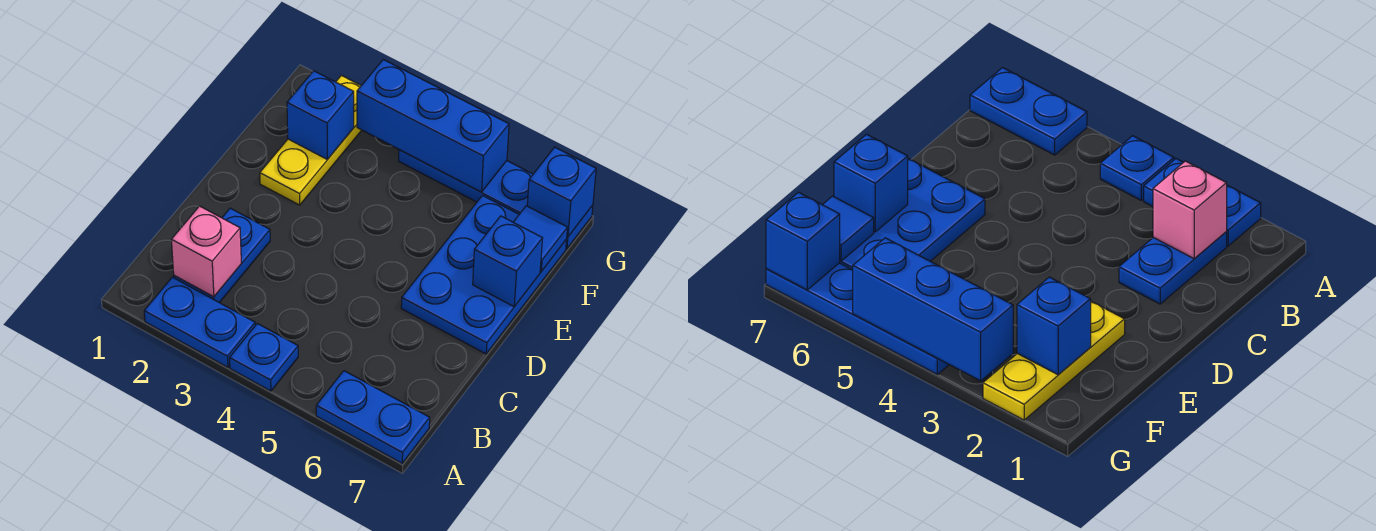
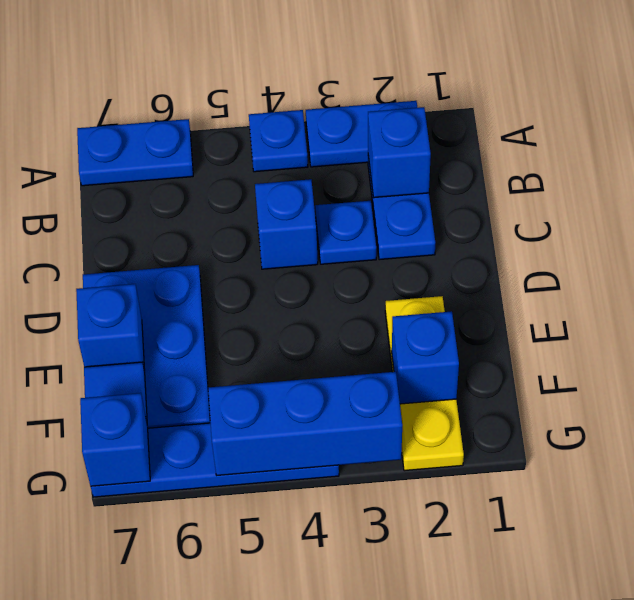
pink brick B2 level 2 -> blue brick B2 level 2
none -> blue plate C3 level 1
none -> blue brick C4 level 1

